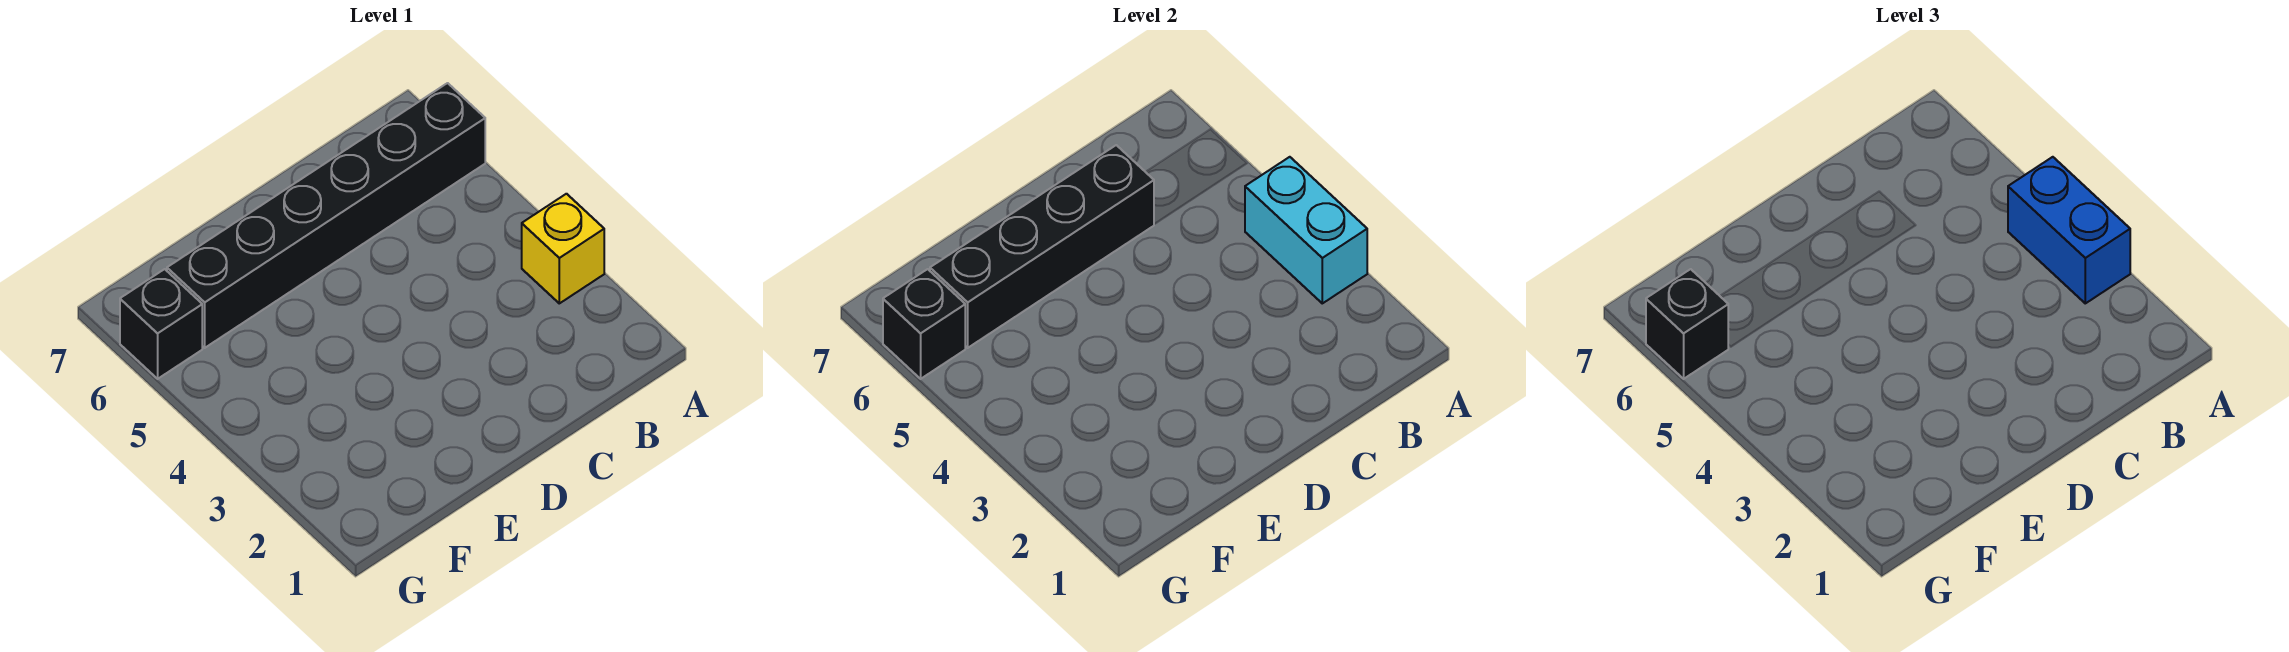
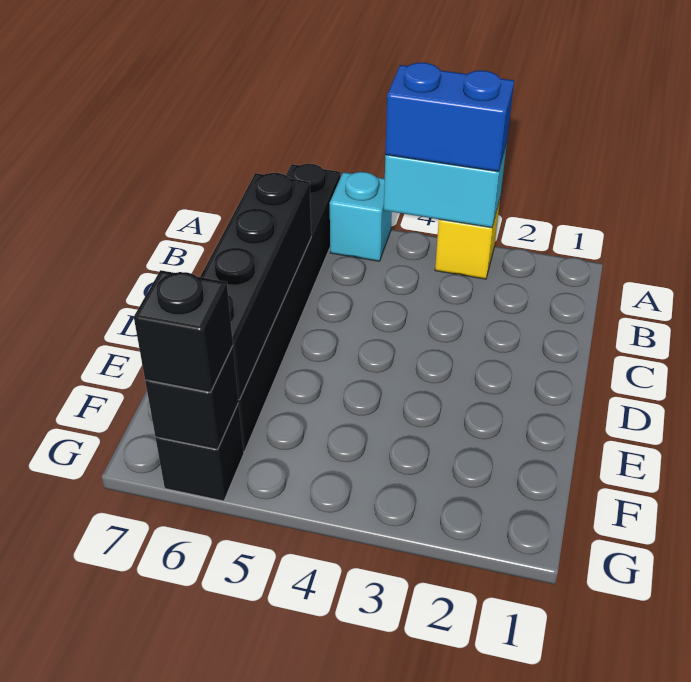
none -> cyan brick A5 level 1

